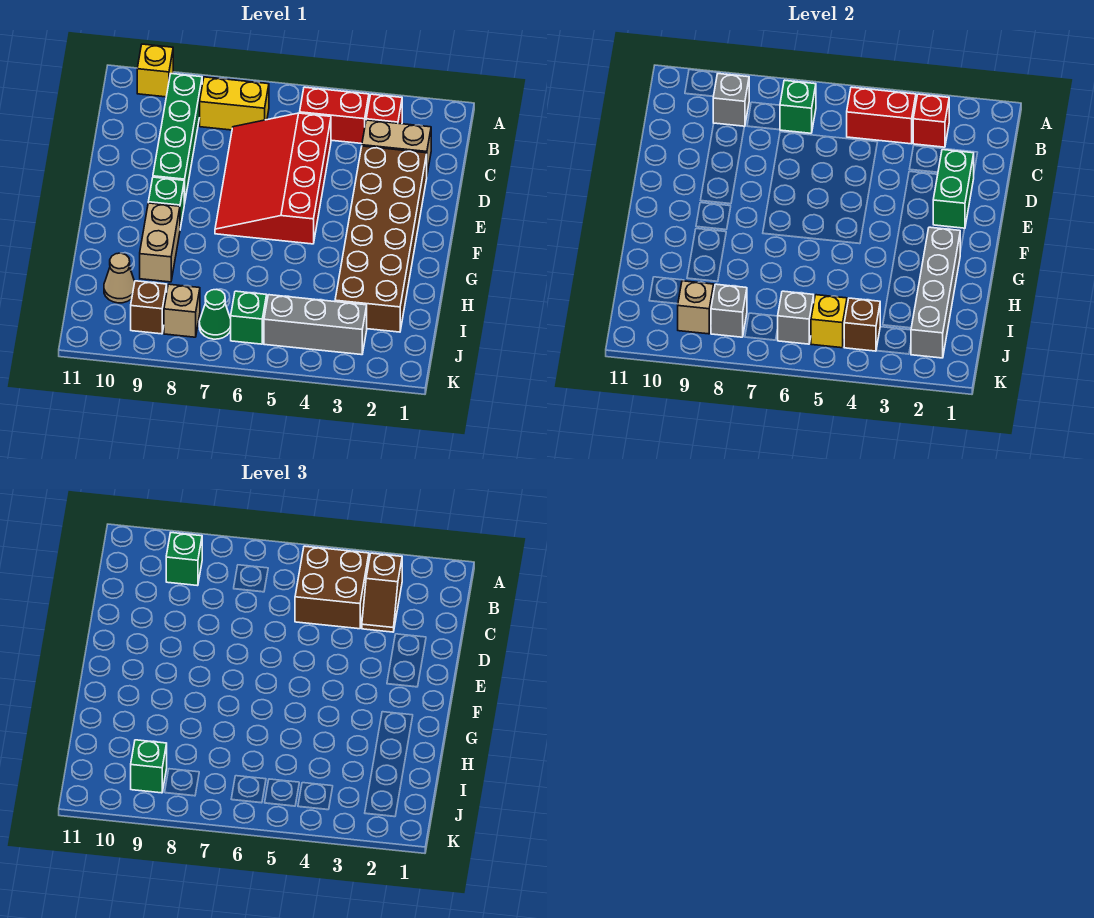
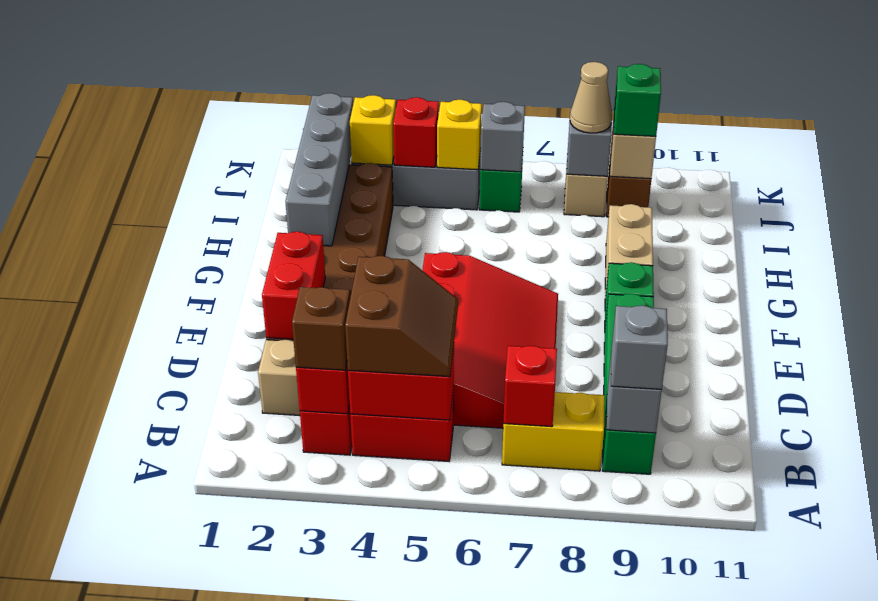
yellow brick A10 level 1 -> yellow brick J3 level 2
brown brick B4:C5 level 3 -> brown slope B4:C5 level 3 top 4
green brick B7 level 2 -> red brick B7 level 2
green brick B9 level 3 -> grey brick B9 level 3
green brick D2:E2 level 2 -> red brick D2:E2 level 2
tan cone I10 level 1 -> tan cone J8 level 3
brown brick J4 level 2 -> red brick J4 level 2
green cone J7 level 1 -> none

